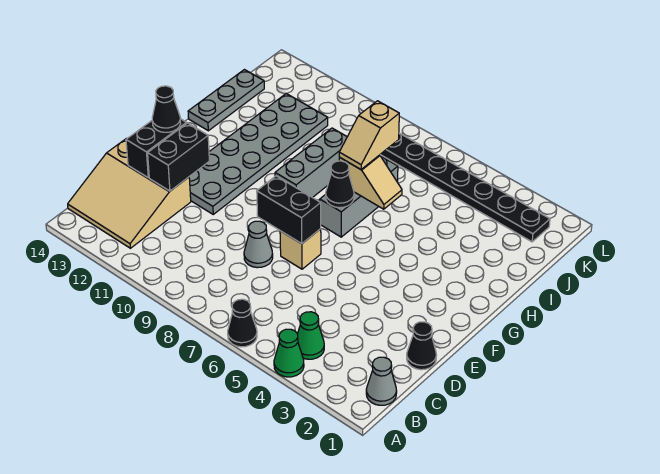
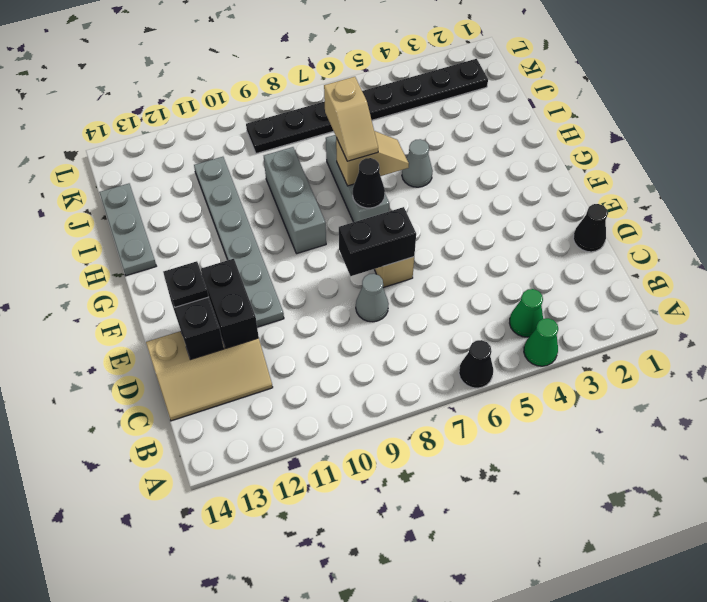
grey cone B1 level 1 -> grey cone H5 level 1
tan slope B12:D14 level 1 top D -> tan slope C12:D14 level 1 top D
grey plate E11:J12 level 1 -> grey plate E11:J11 level 1
black cone E13 level 3 -> black plate E13 level 3

